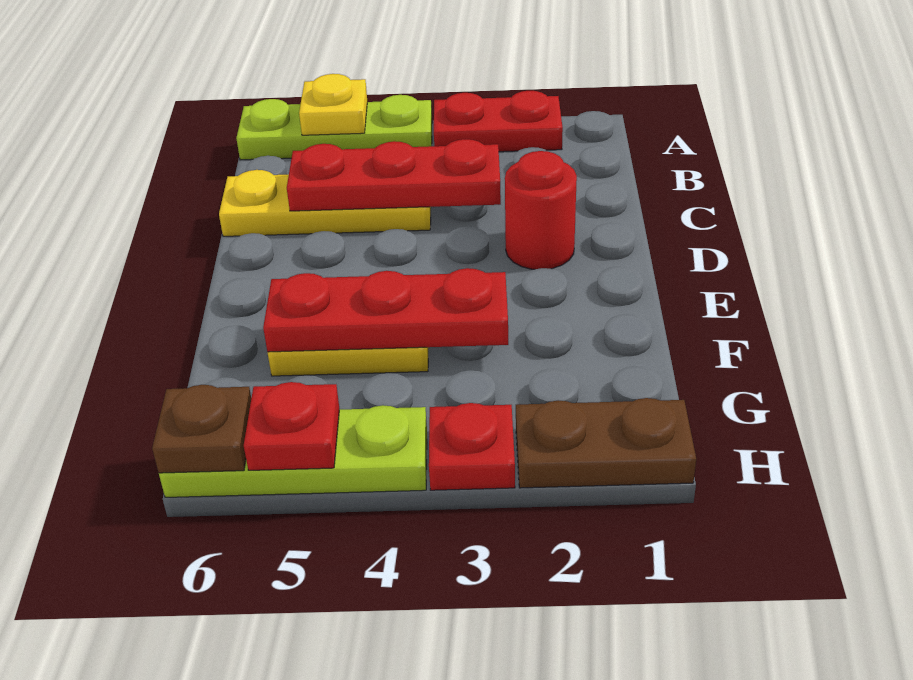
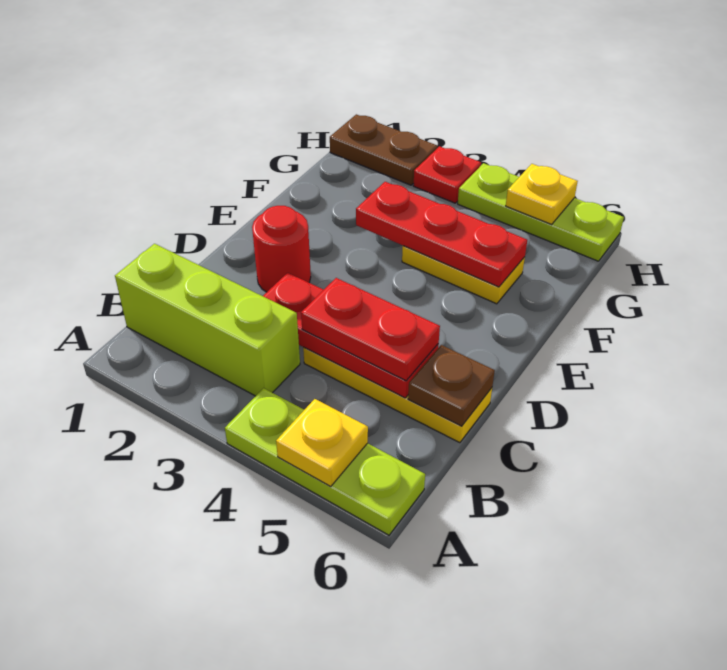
red plate A2:A3 level 1 -> red plate C4:C5 level 3
none -> lime brick B1:B3 level 1
red plate H5 level 2 -> yellow plate H5 level 2
brown plate H6 level 2 -> brown plate C6 level 2

